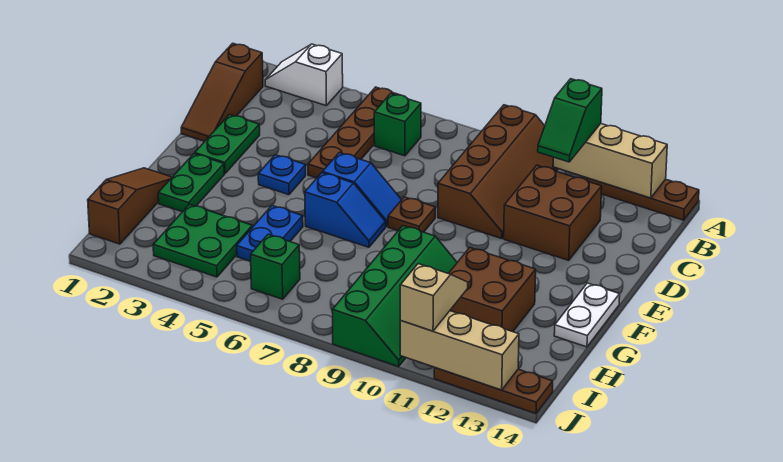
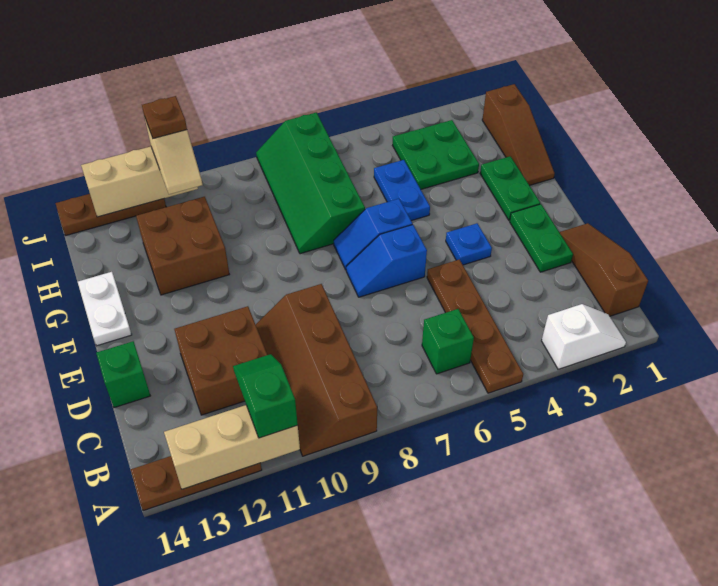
brown plate E8 level 1 -> brown plate J11 level 4
green slope G9:J10 level 1 top 9 -> green slope G7:J8 level 1 top 7
green brick I6 level 1 -> green brick D14 level 1

